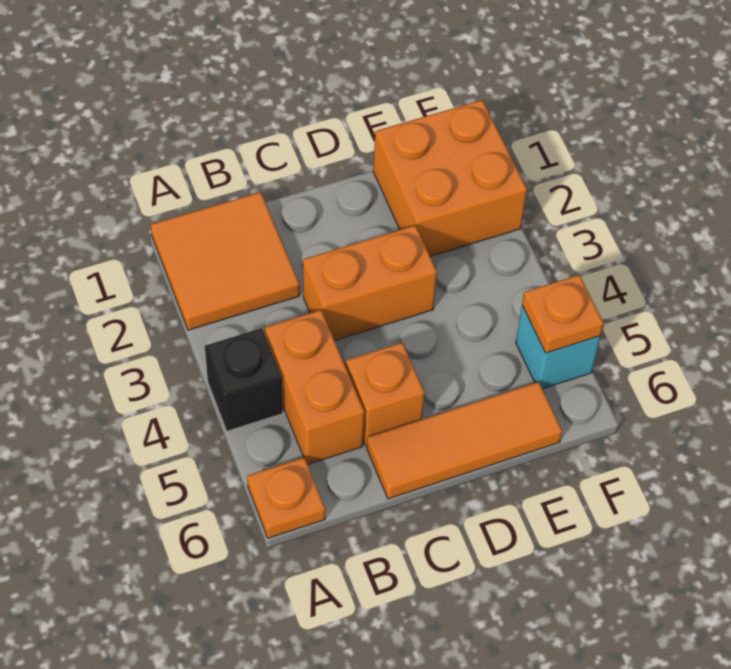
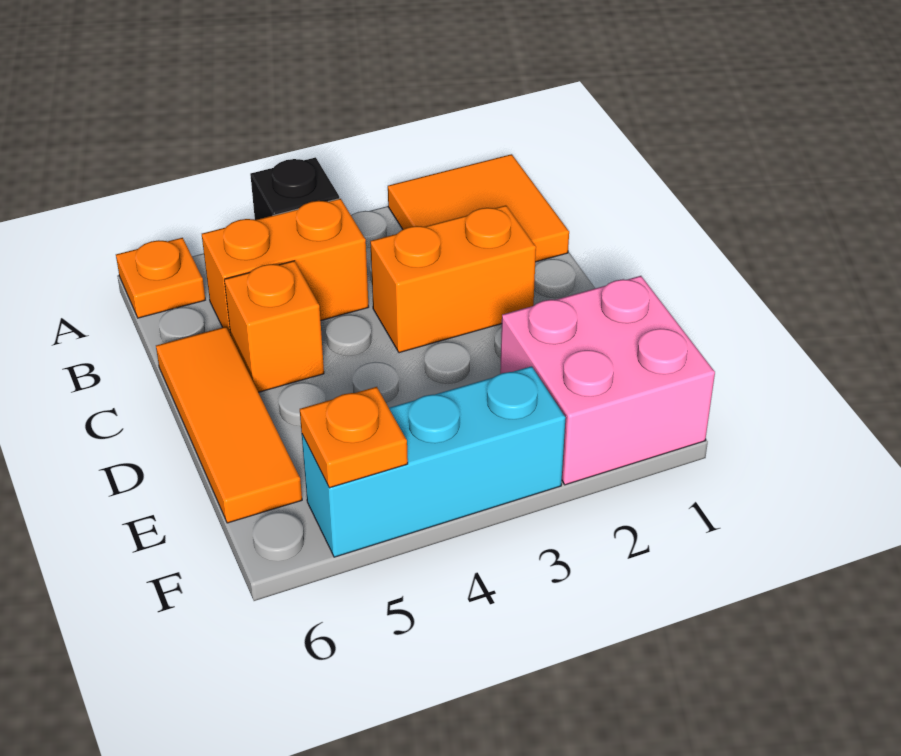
orange brick C3:D3 level 1 -> orange brick C2:C3 level 1
orange brick E1:F2 level 1 -> pink brick E1:F2 level 1
cyan brick F5 level 1 -> cyan brick F3:F5 level 1

